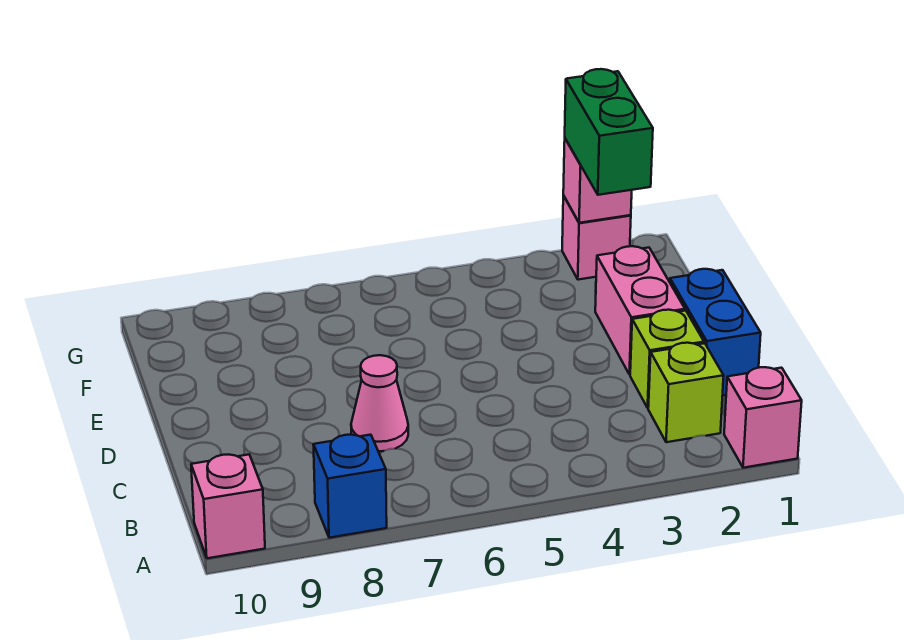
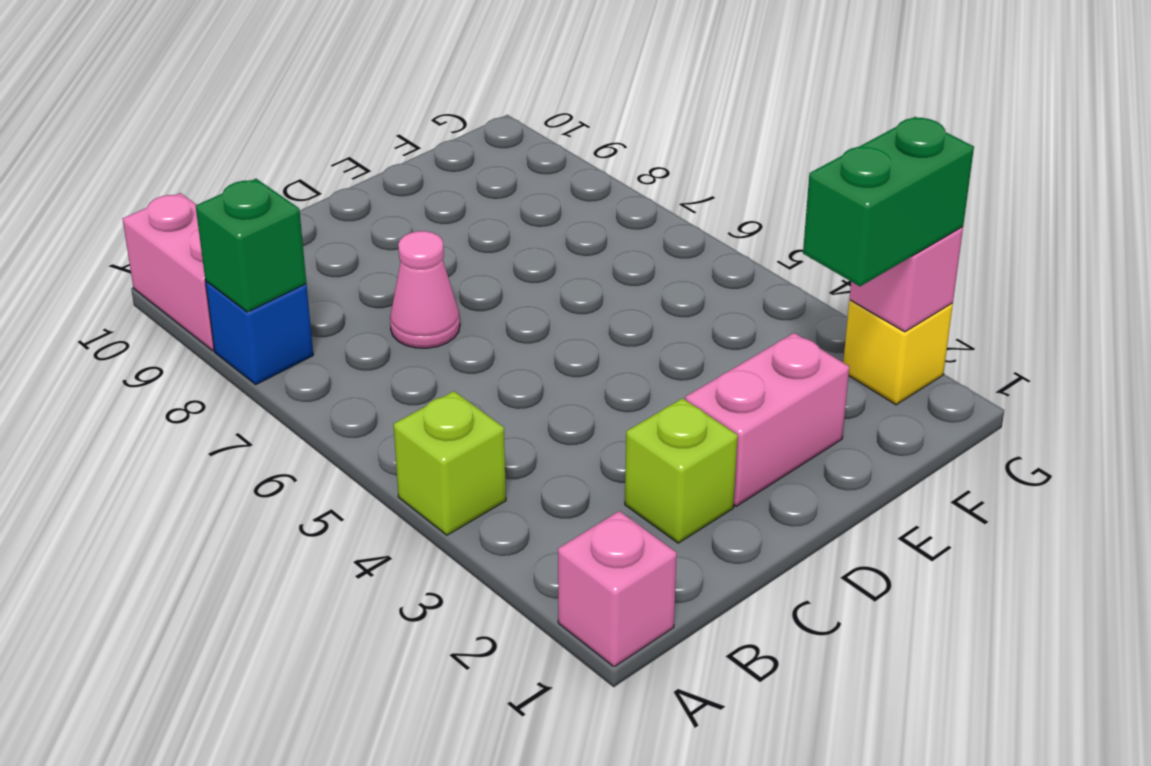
none -> green brick A8 level 2
pink brick A10 level 1 -> pink brick A9:A10 level 1
lime brick B2 level 1 -> lime brick A4 level 1
blue brick C1:D1 level 1 -> none
pink brick G2 level 1 -> yellow brick G2 level 1

